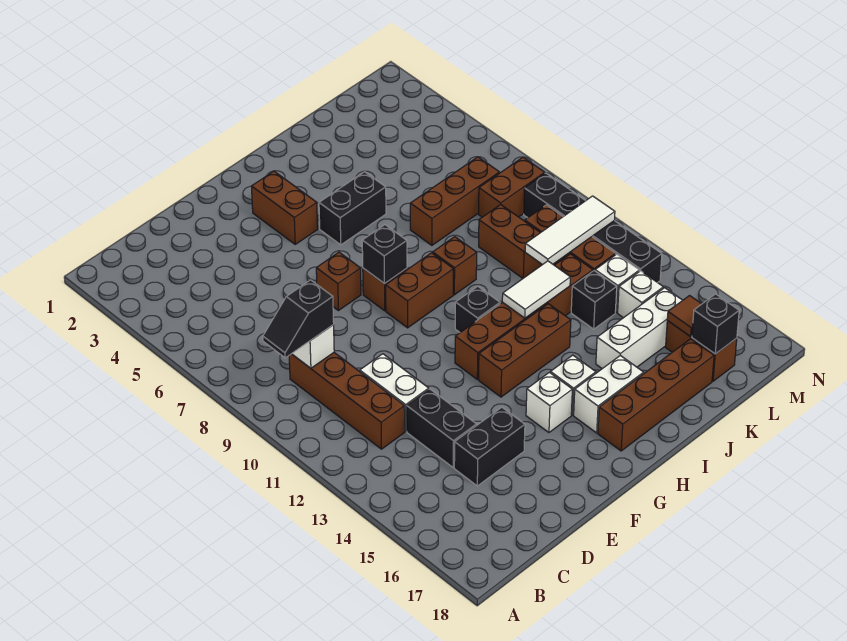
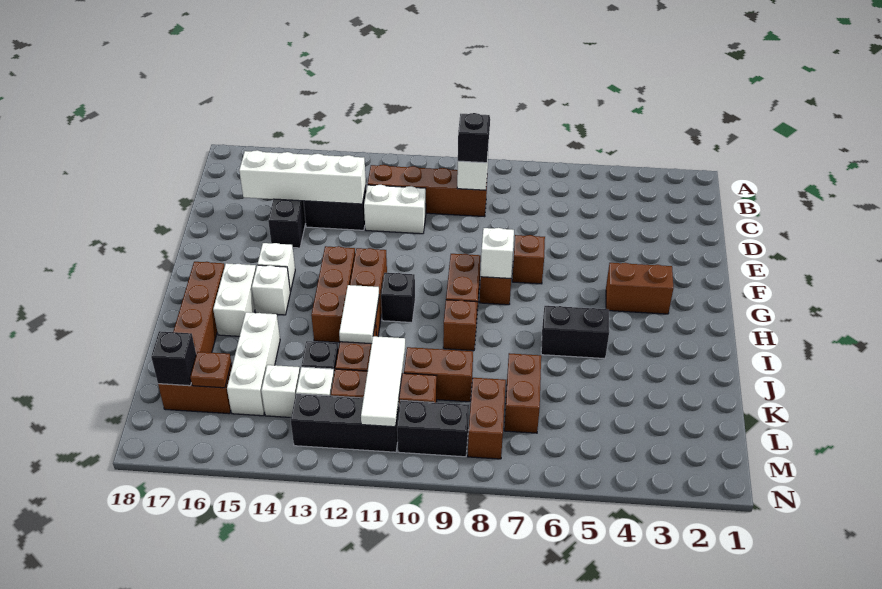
none -> white brick D13:D16 level 2
black brick G8 level 2 -> white brick G8 level 2
black brick H5:I5 level 1 -> black brick I5:I6 level 1
brown brick J7:L7 level 1 -> brown brick K7:L7 level 1
brown tile L16 level 2 -> brown plate L16 level 2

